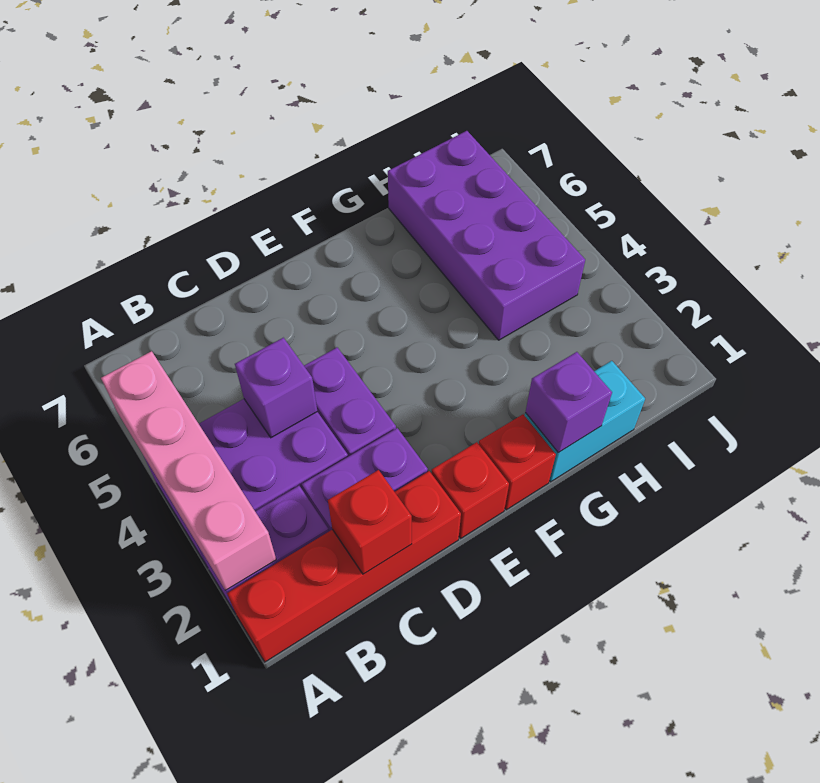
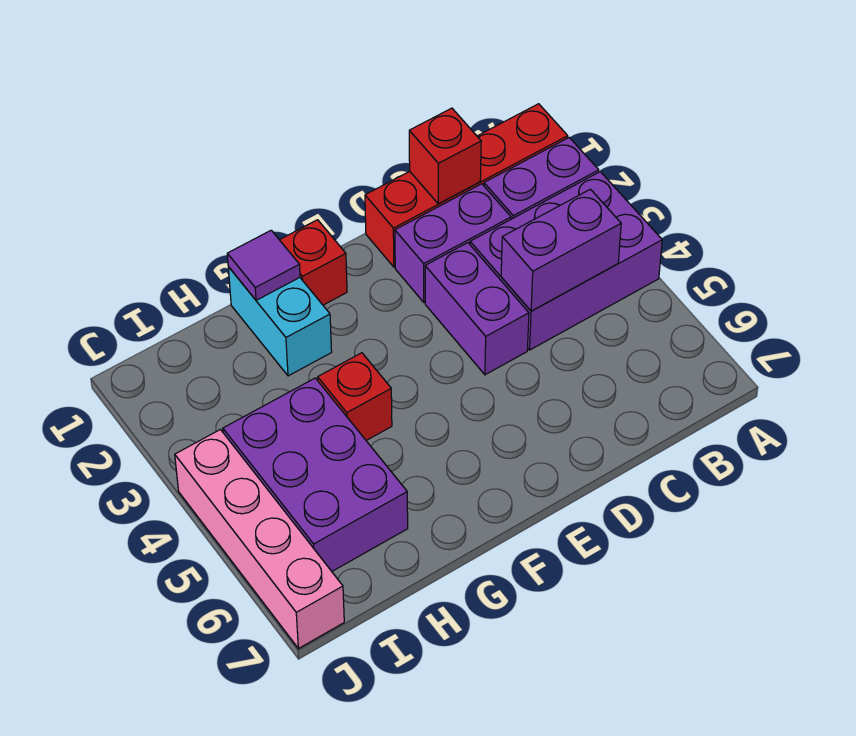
pink brick A2:A5 level 2 -> pink brick J4:J7 level 1
purple brick C4 level 2 -> purple brick B4:C4 level 2
red brick E1 level 1 -> red brick G4 level 1
cyan brick G1:H1 level 1 -> cyan brick G1:G2 level 1
purple brick G1 level 2 -> purple tile G1 level 2
purple brick H4:I7 level 1 -> purple brick H4:I6 level 1

